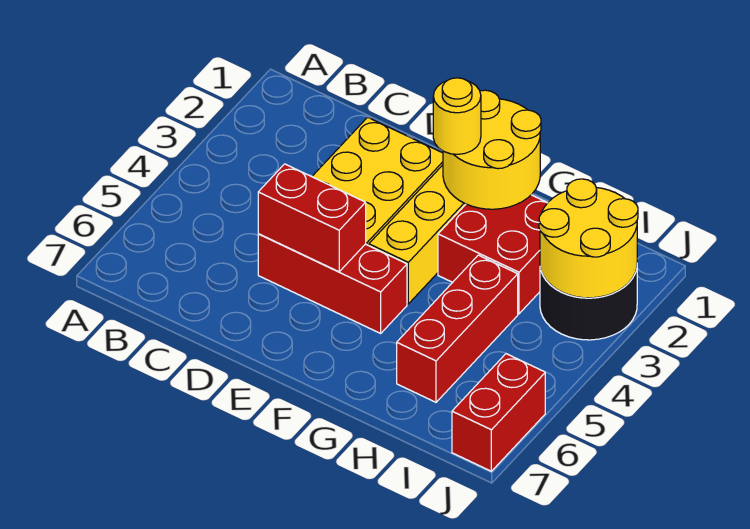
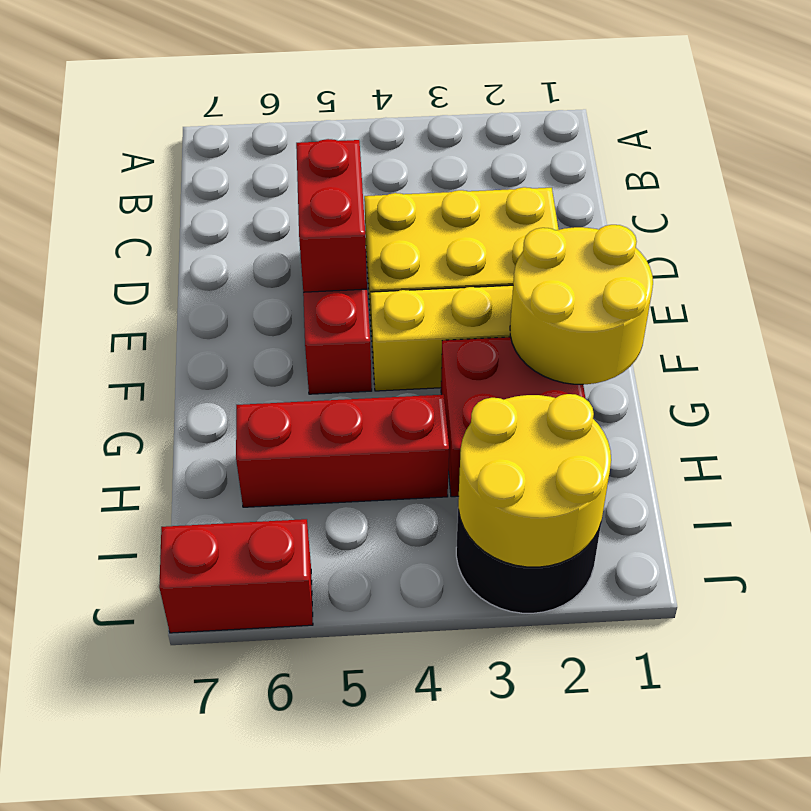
yellow round brick F2 level 3 -> none

